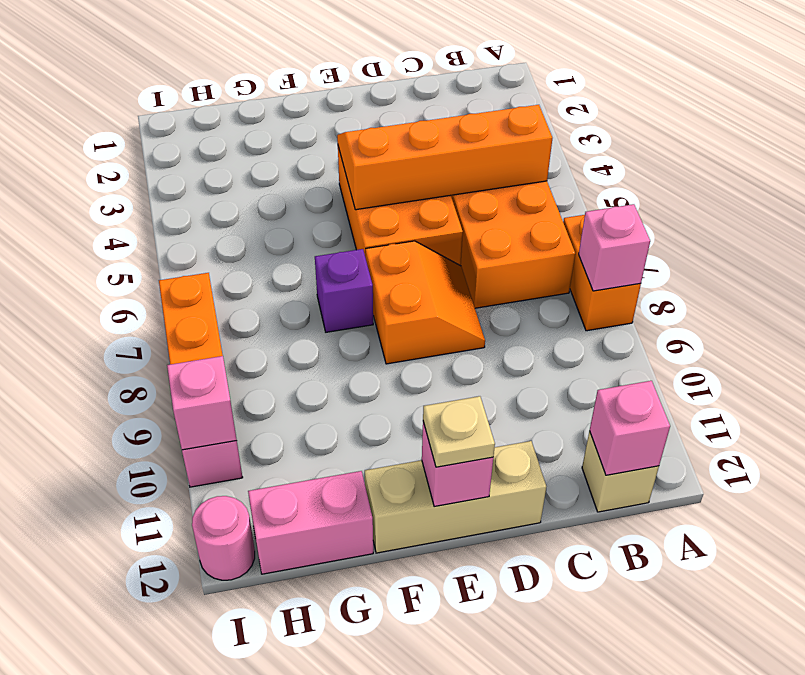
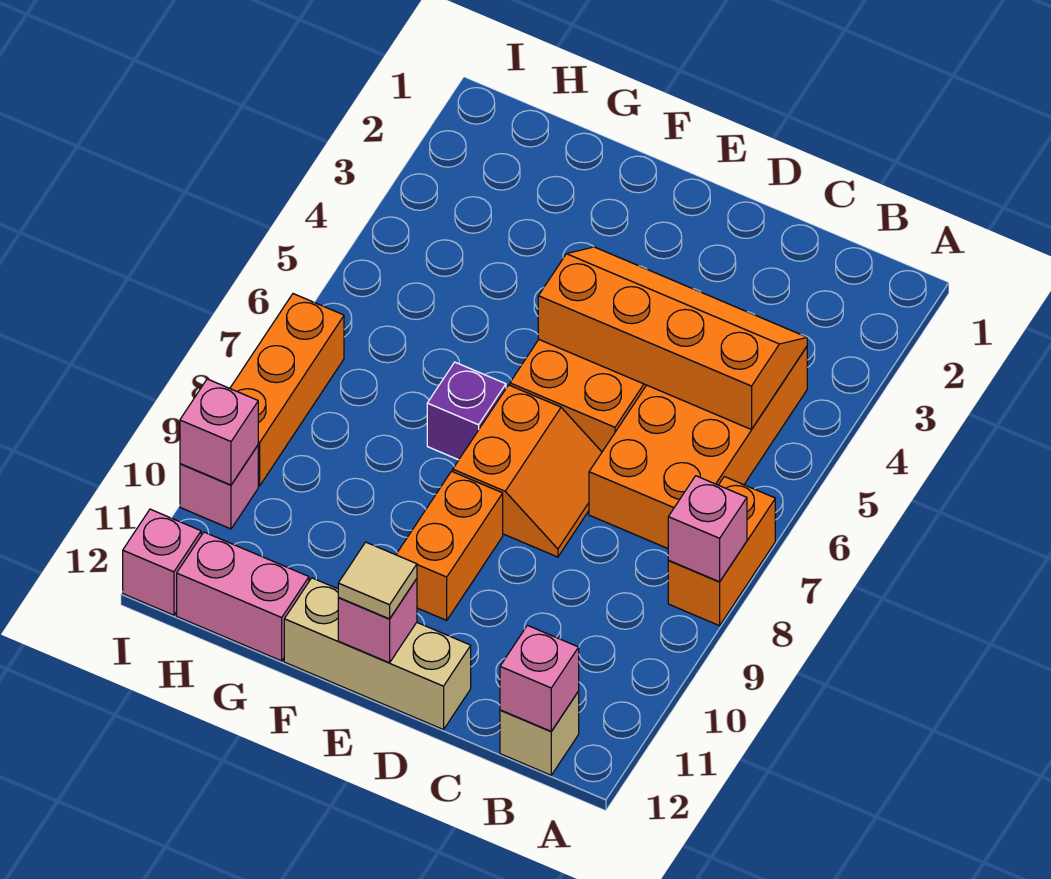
none -> orange brick E9:E10 level 1
tan plate E12 level 3 -> tan tile E12 level 3
pink round brick I12 level 1 -> pink brick I12 level 1

